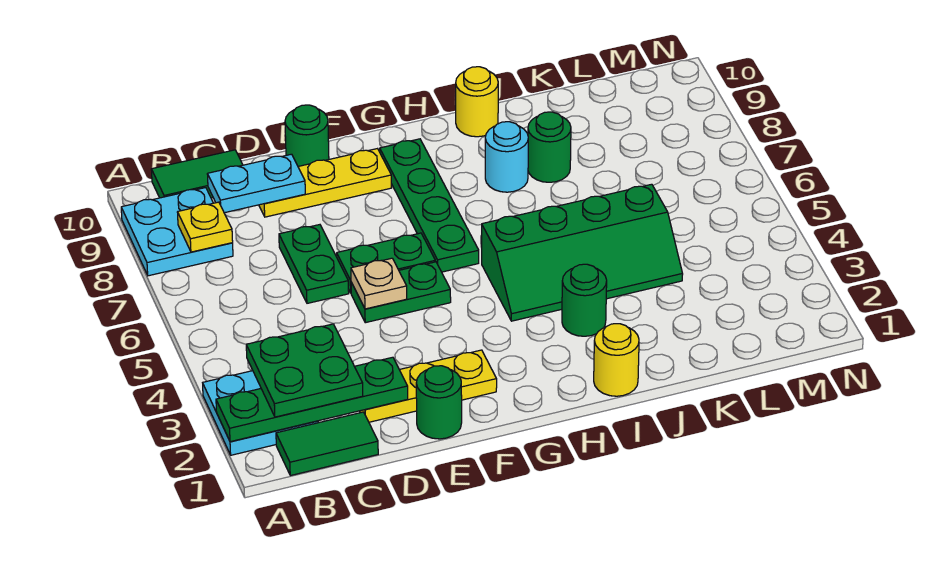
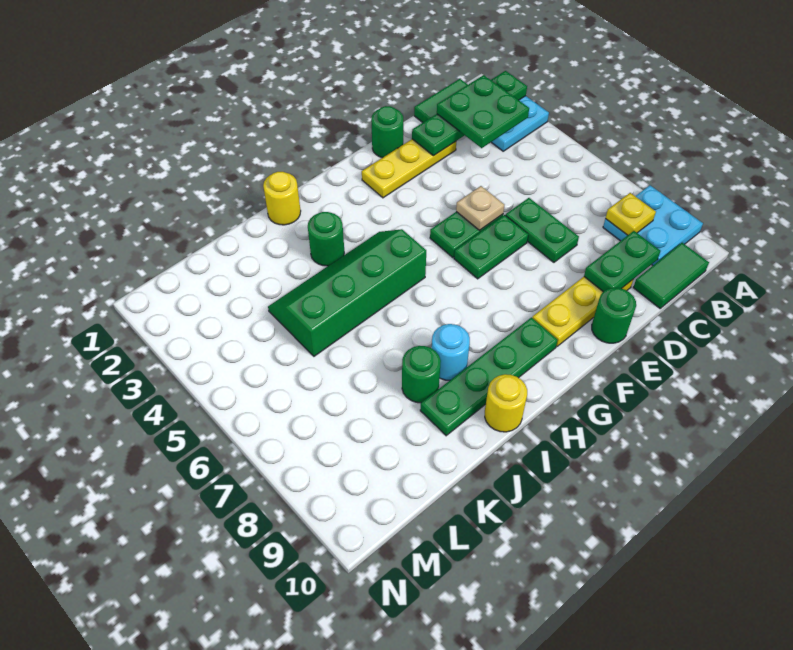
cyan plate C9:D9 level 2 -> green plate C9:D9 level 2
green plate G6:G9 level 1 -> green plate G9:J9 level 1

